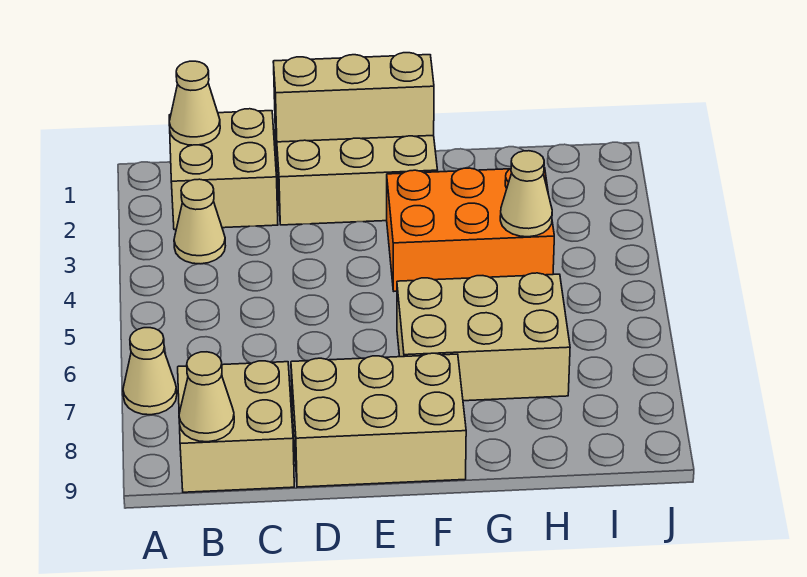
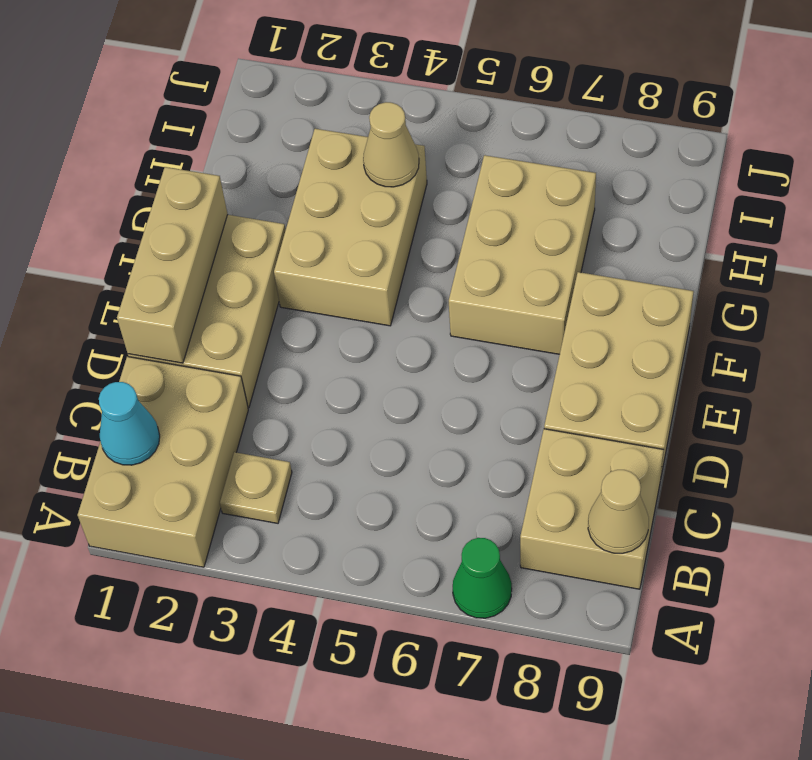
tan cone A7 level 1 -> green cone A7 level 1
tan brick B1:C2 level 1 -> tan brick A1:C2 level 1
tan cone B1 level 2 -> cyan cone B1 level 2
tan cone B3 level 1 -> tan plate B3 level 1
orange brick F3:H4 level 1 -> tan brick F3:H4 level 1

